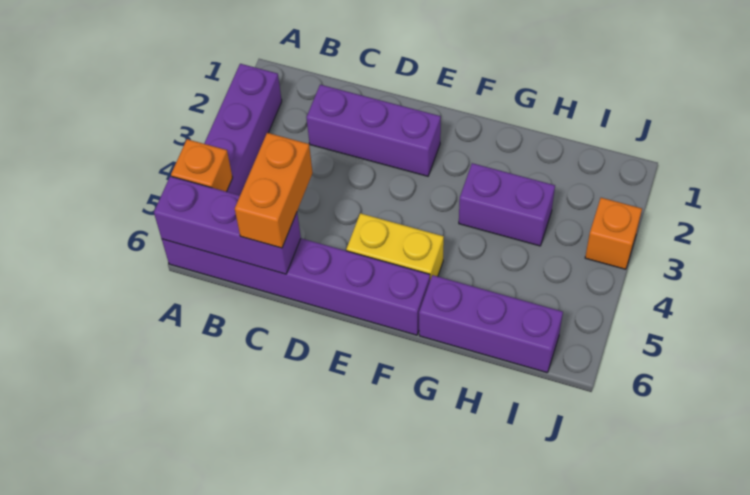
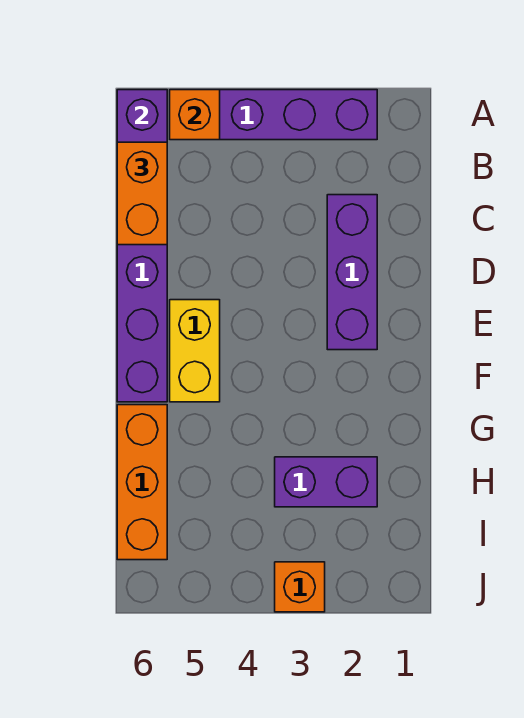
orange brick C5:C6 level 3 -> orange brick B6:C6 level 3
purple brick G3:H3 level 1 -> purple brick H2:H3 level 1
purple brick G6:I6 level 1 -> orange brick G6:I6 level 1

